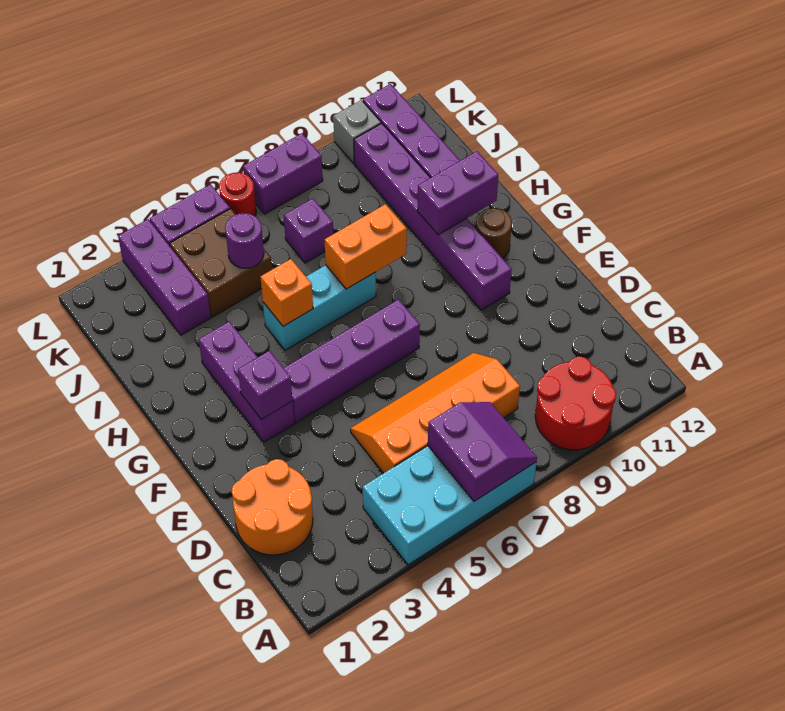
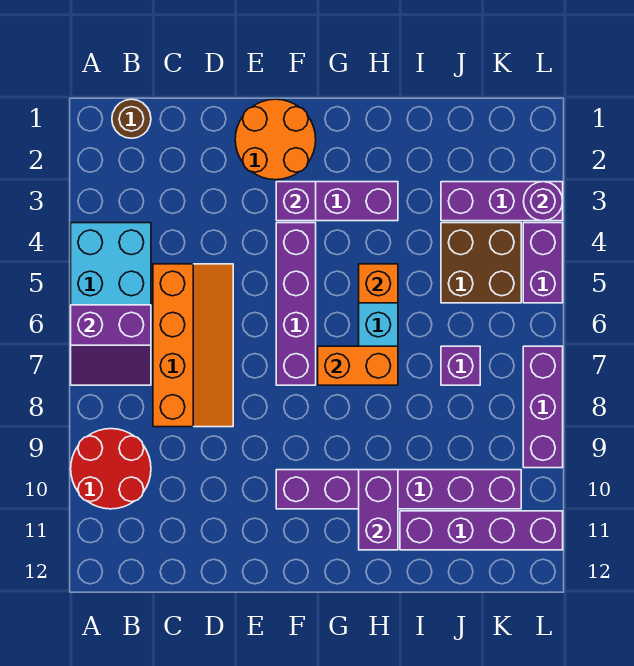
orange round brick C1:D2 level 1 -> orange round brick E1:F2 level 1
brown round brick G11 level 1 -> brown round brick B1 level 1
orange brick H7:H8 level 2 -> orange brick G7:H7 level 2
purple round brick J5 level 2 -> purple round brick L3 level 2
red round brick L6 level 1 -> none
purple brick L7:L8 level 1 -> purple brick L7:L9 level 1
grey brick L10 level 1 -> none

